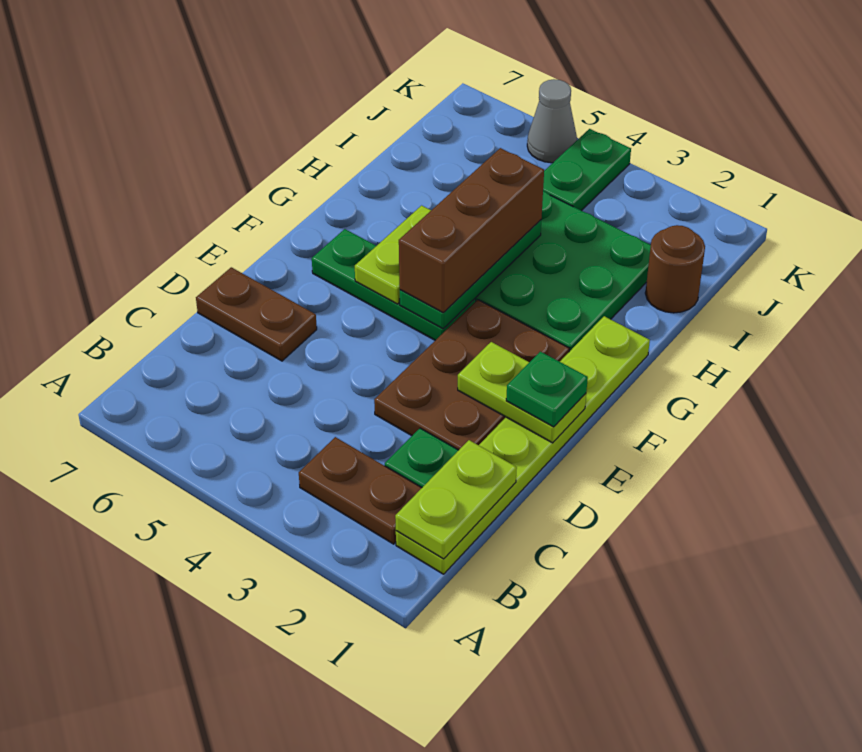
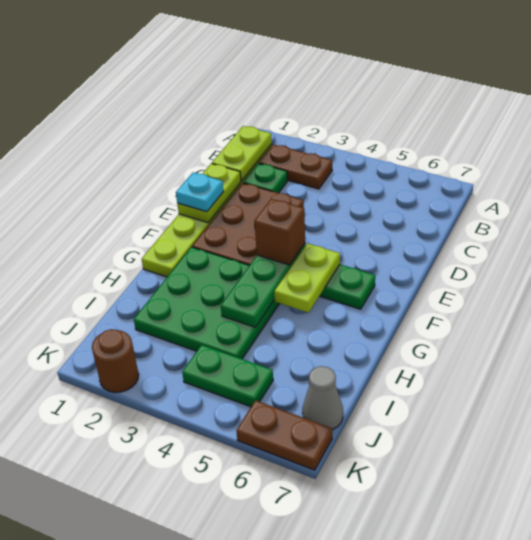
brown plate D6:D7 level 1 -> brown plate K6:K7 level 1
lime plate E1:E2 level 2 -> lime plate D1:E1 level 2
green plate E1 level 3 -> cyan plate E1 level 3
brown brick F4:H4 level 3 -> brown brick F4 level 3
brown round brick I1 level 1 -> brown round brick K2 level 1
green plate J4:K4 level 1 -> green plate J4:J5 level 1
grey cone K5 level 1 -> grey cone J7 level 1

